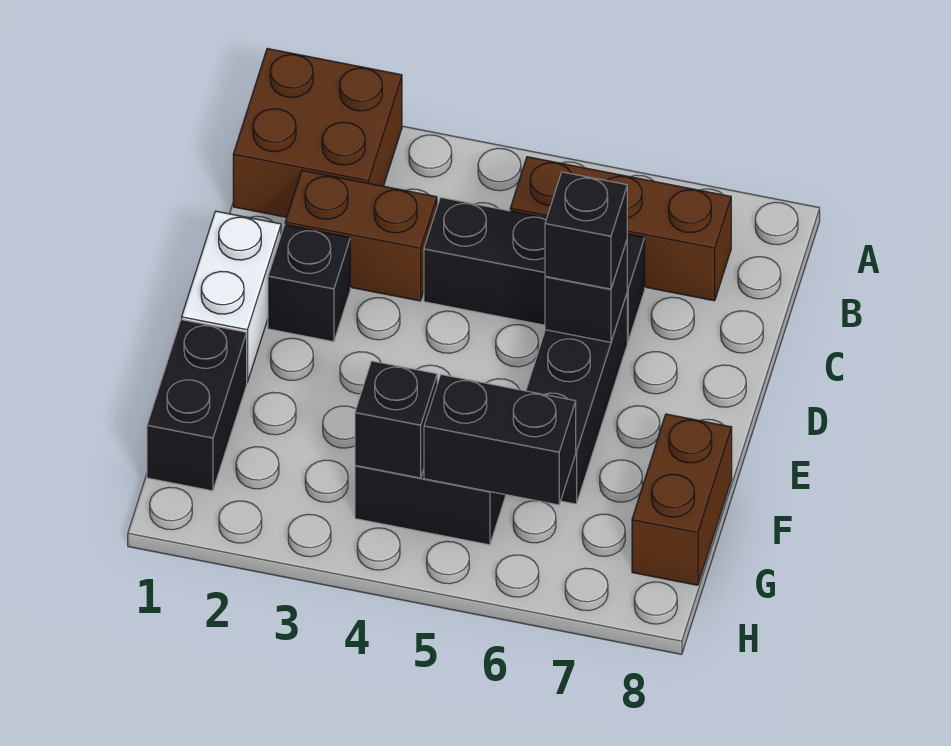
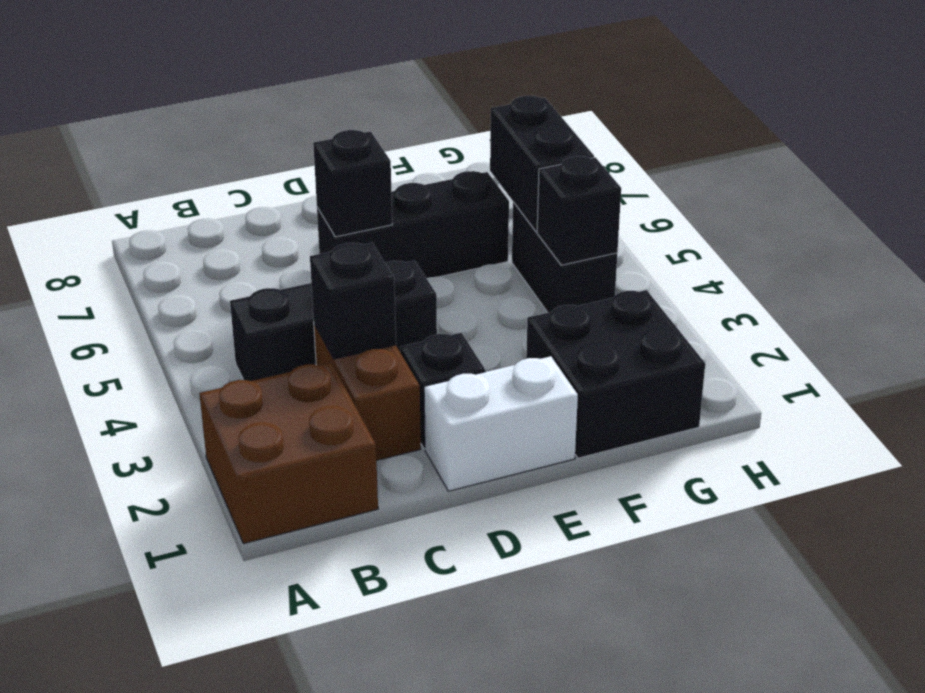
brown brick B5:B7 level 1 -> none
black brick C4:C6 level 1 -> black brick B4:D4 level 1
black brick D6 level 3 -> black brick C3 level 2
black brick F1:G1 level 1 -> black brick F1:G2 level 1
brown brick F8:G8 level 1 -> none

